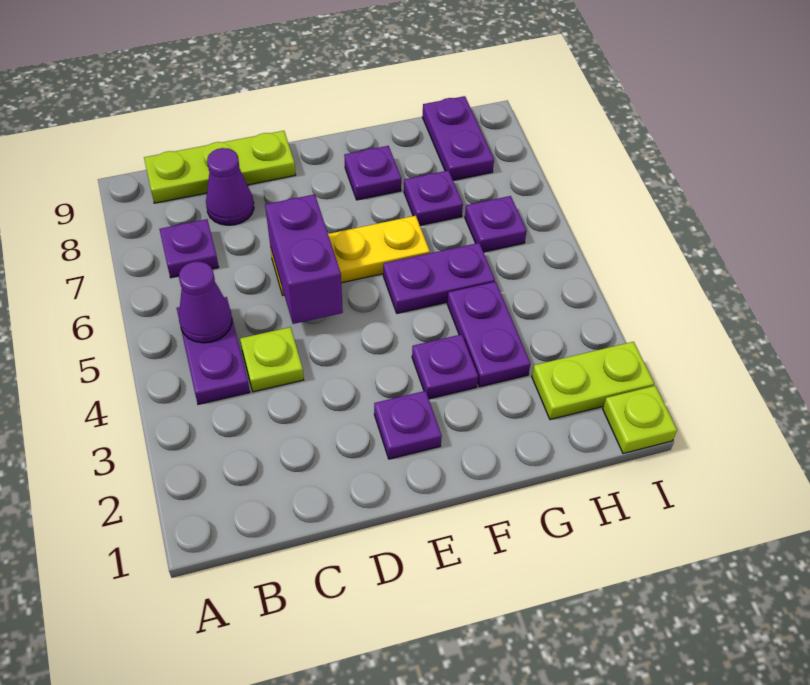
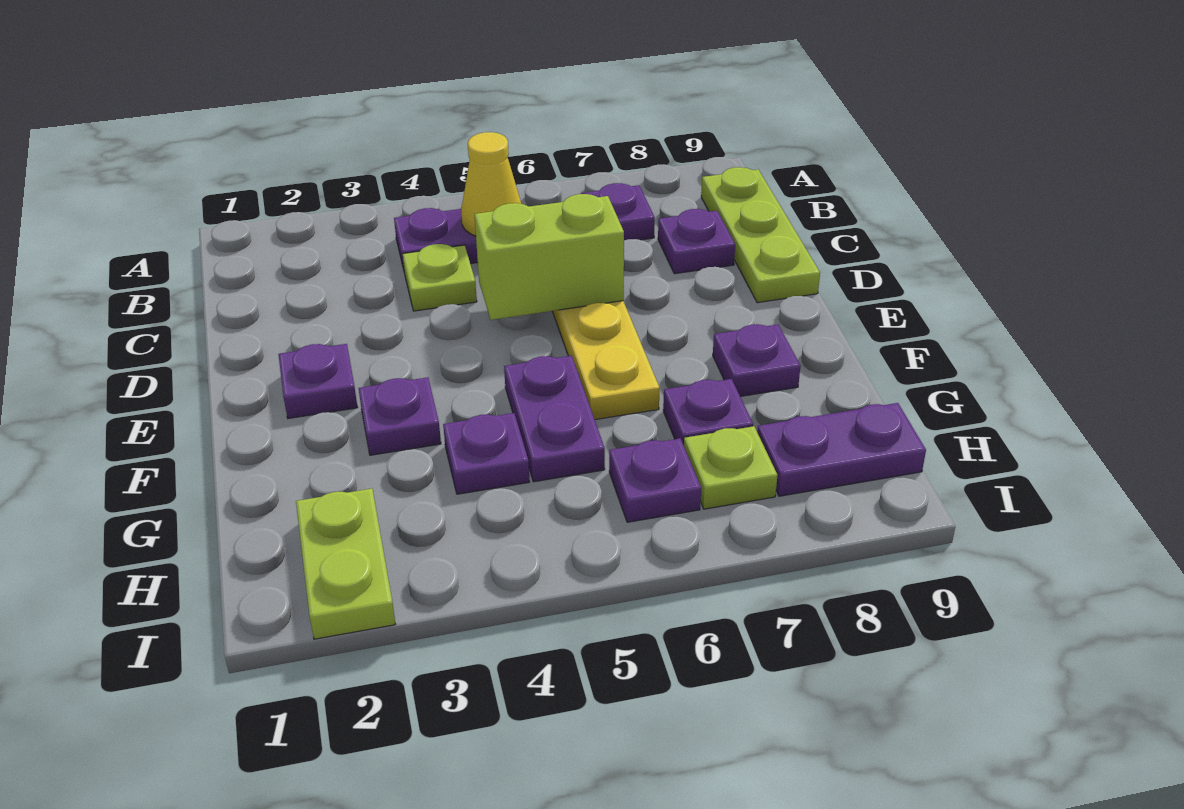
purple cone B5 level 2 -> yellow cone B5 level 2
purple cone C8 level 1 -> purple plate C8 level 1
purple brick D5:D6 level 2 -> lime brick D5:D6 level 2
purple plate G3:G4 level 1 -> purple plate G4 level 1
lime plate I1 level 1 -> lime plate H7 level 1

